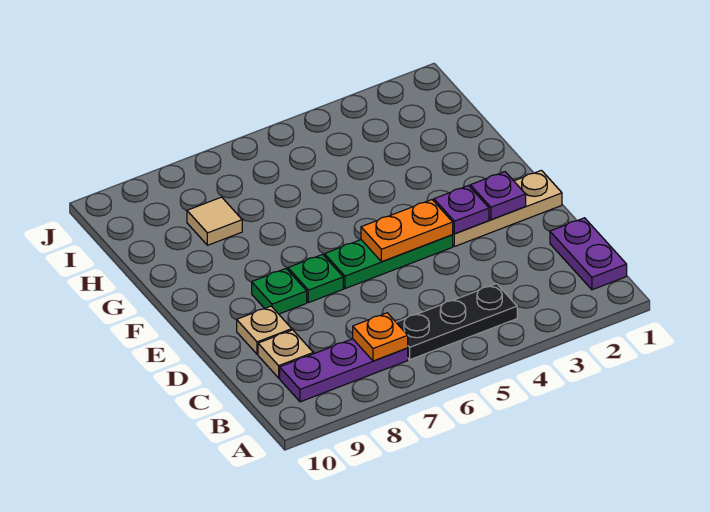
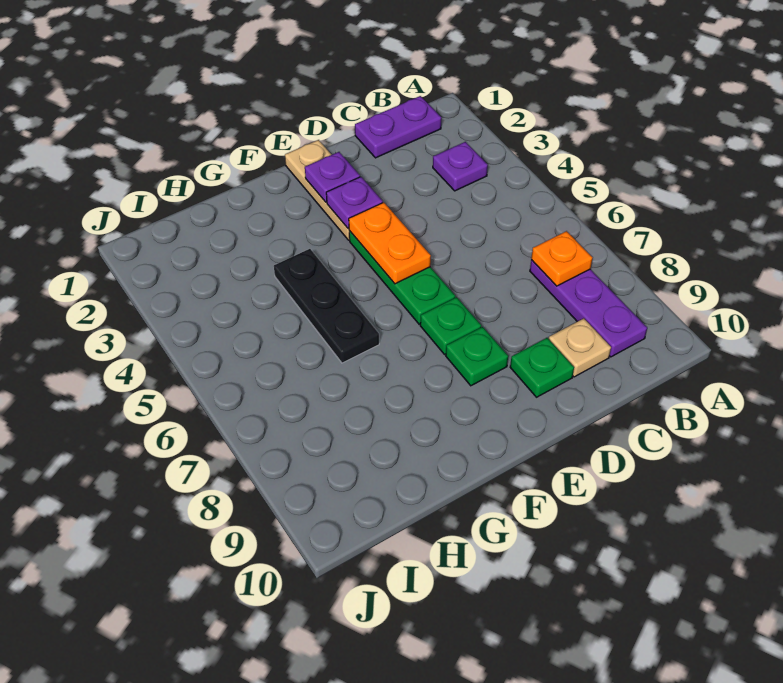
none -> purple plate B3 level 1
black plate B4:B6 level 1 -> black plate G4:G6 level 1
tan plate D9 level 1 -> green plate D9 level 1
tan tile H8 level 1 -> none

